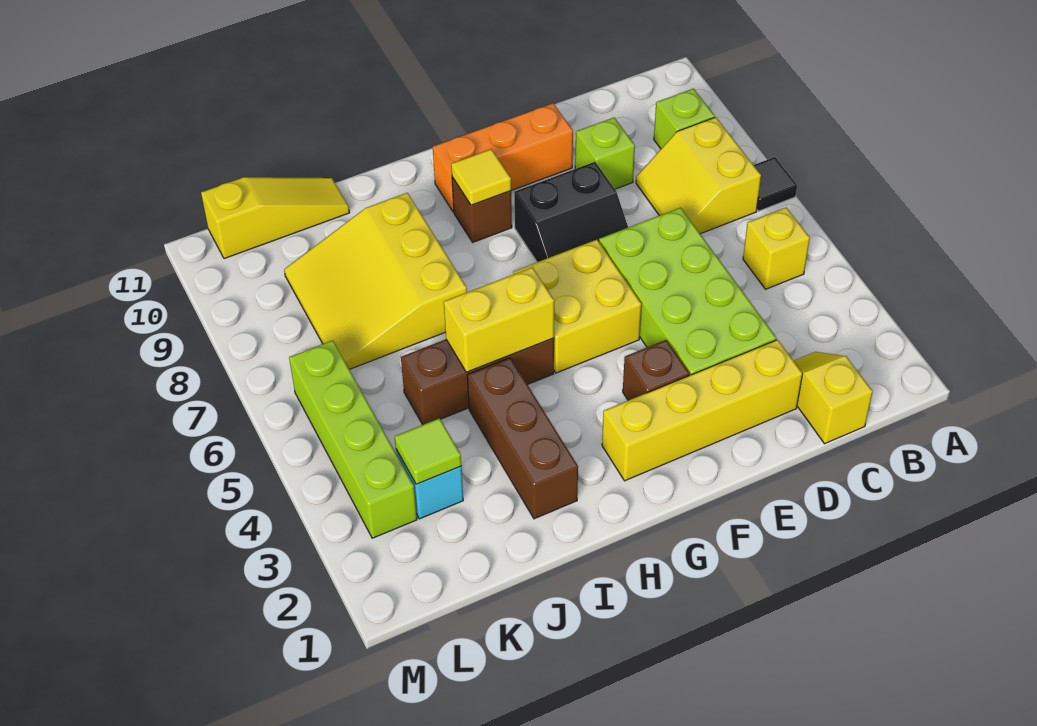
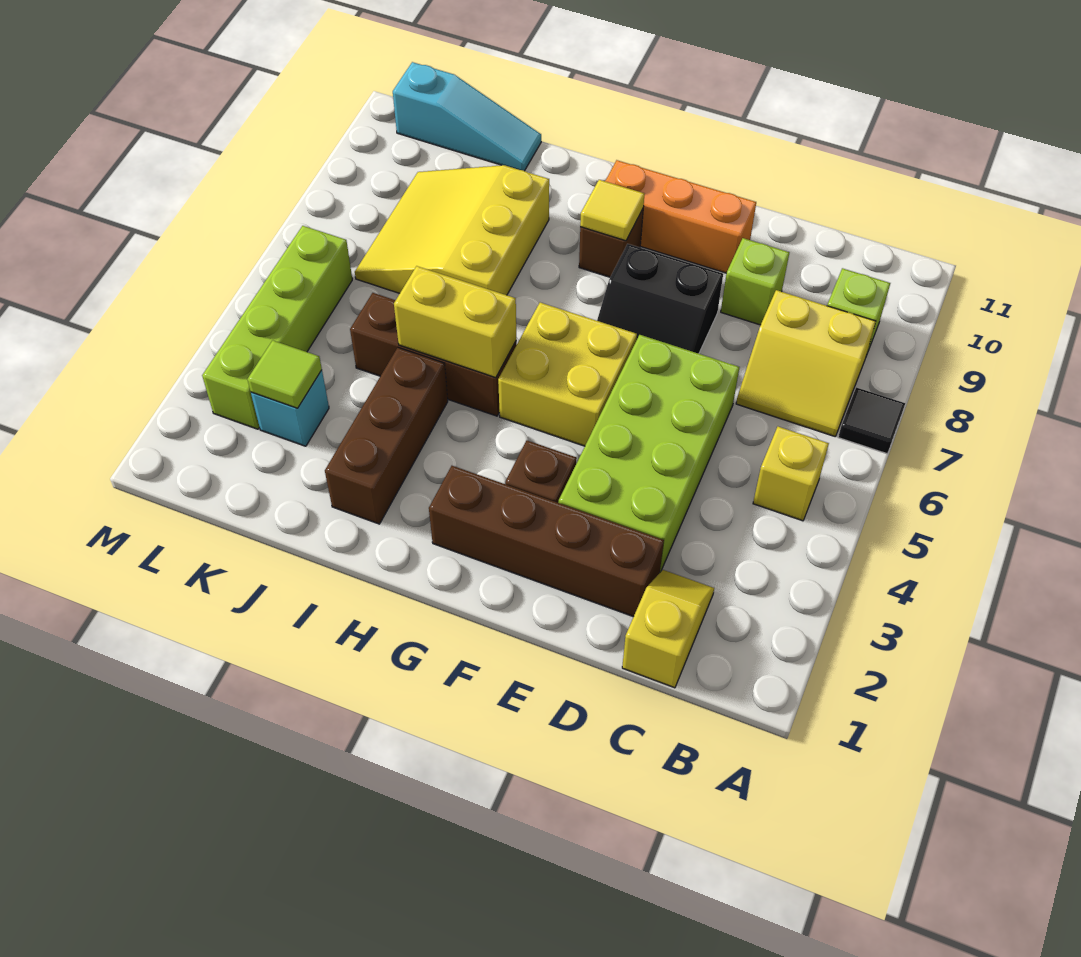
yellow slope B7:C8 level 1 top B -> yellow slope B7:C8 level 1 top 8
yellow brick D2:G2 level 1 -> brown brick D2:G2 level 1
yellow slope J11:L11 level 1 top L -> cyan slope J11:L11 level 1 top L

